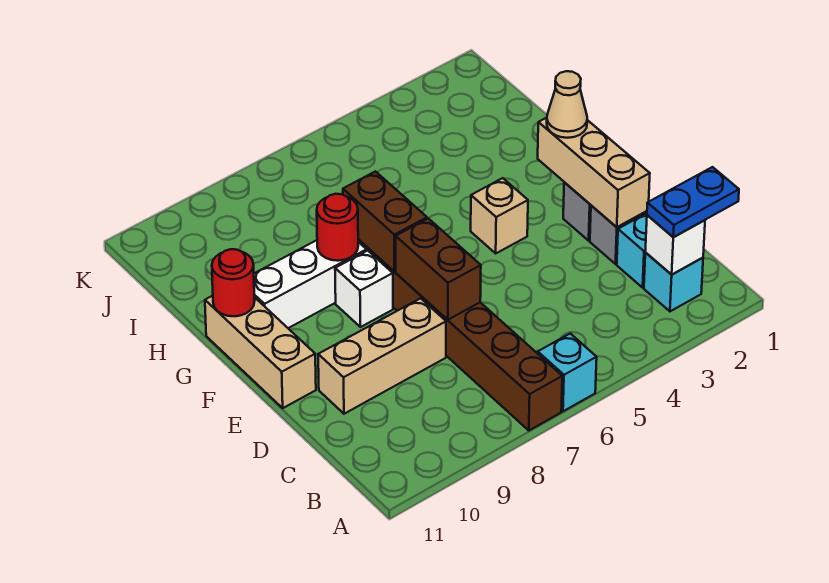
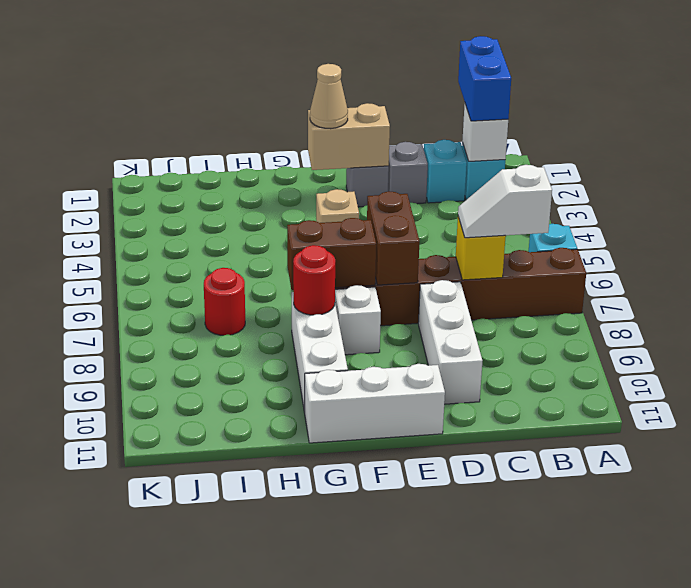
blue plate B1:B2 level 3 -> blue brick B1:B2 level 3
none -> white slope B7:C7 level 3 top B
none -> yellow brick C7 level 2
tan brick D2:F2 level 2 -> tan brick E2:F2 level 2
brown brick D7:E7 level 2 -> brown brick E6:E7 level 2
tan brick D8:D10 level 1 -> white brick D8:D10 level 1
tan brick E11:G11 level 1 -> white brick E11:G11 level 1
red round brick G11 level 2 -> red round brick I7 level 1

